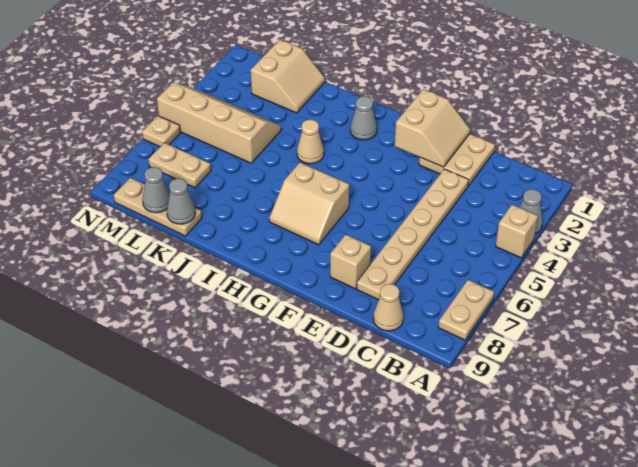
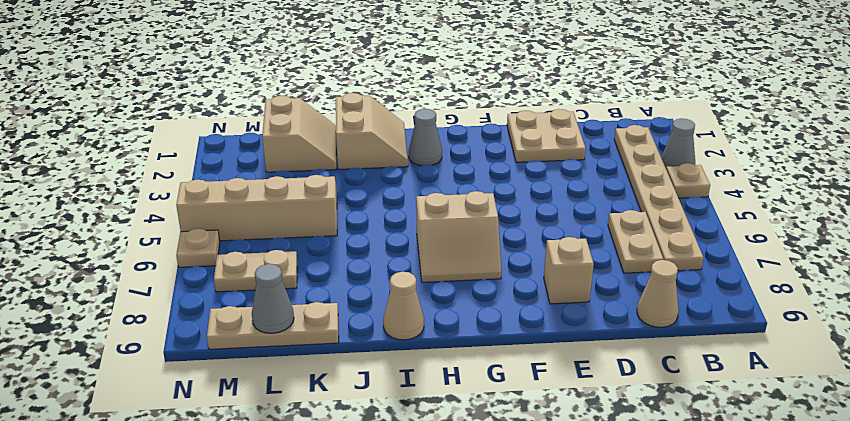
tan brick A4 level 1 -> tan plate A4 level 1
tan plate A7:A8 level 1 -> tan plate C6:C7 level 1
tan plate D3:D8 level 1 -> tan plate B2:B7 level 1
tan slope E1:F2 level 2 top F -> tan slope I1:J2 level 1 top J
tan cone I4 level 1 -> tan cone I9 level 1
grey cone K9 level 2 -> none

